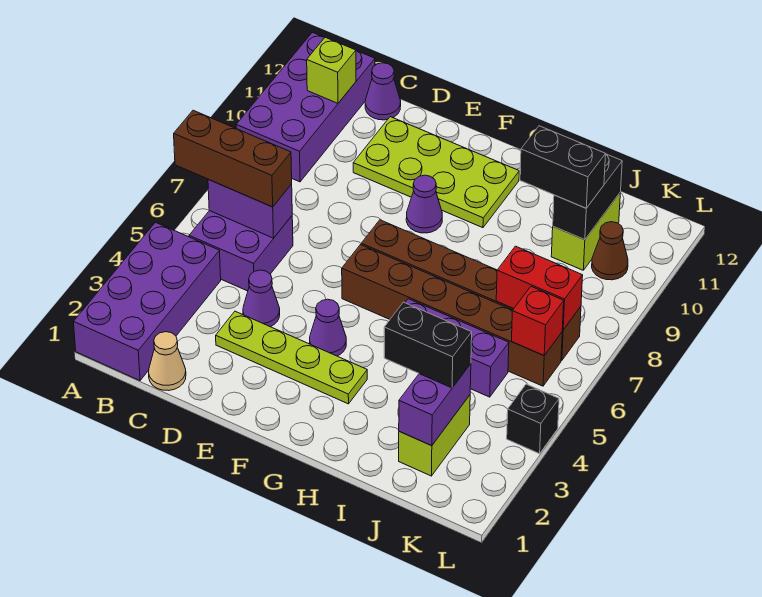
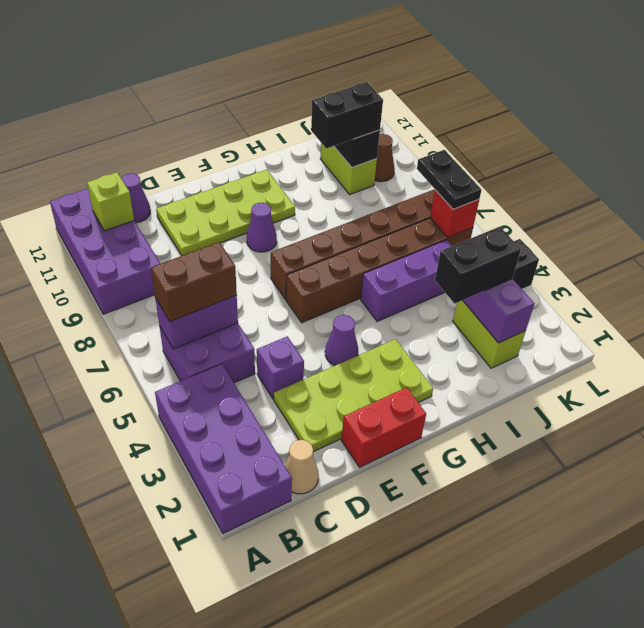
brown brick A6:C6 level 3 -> brown brick B6:C6 level 3
lime plate D3:G3 level 1 -> lime plate D2:G3 level 1
purple cone D4 level 1 -> purple brick D4 level 1
red brick J7:K7 level 2 -> red brick E1:F1 level 1
none -> black plate K6:K7 level 3

